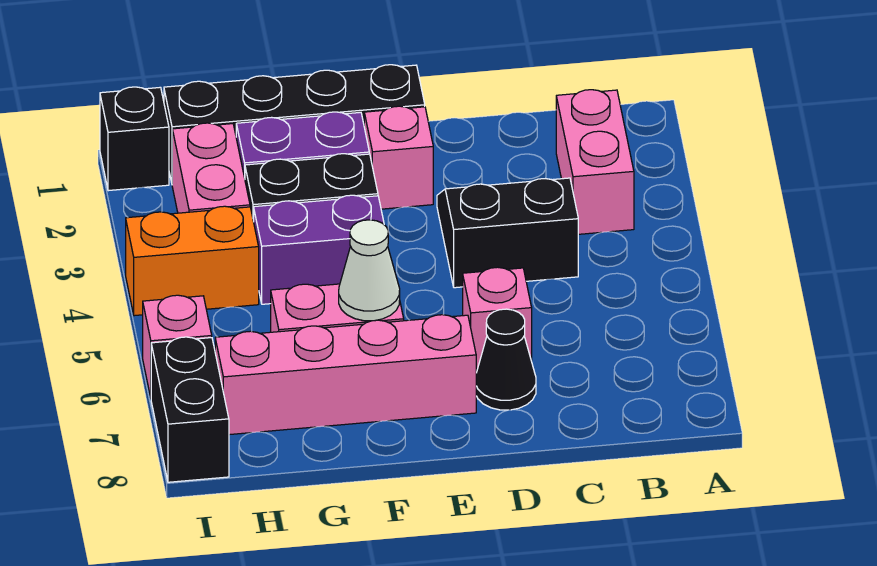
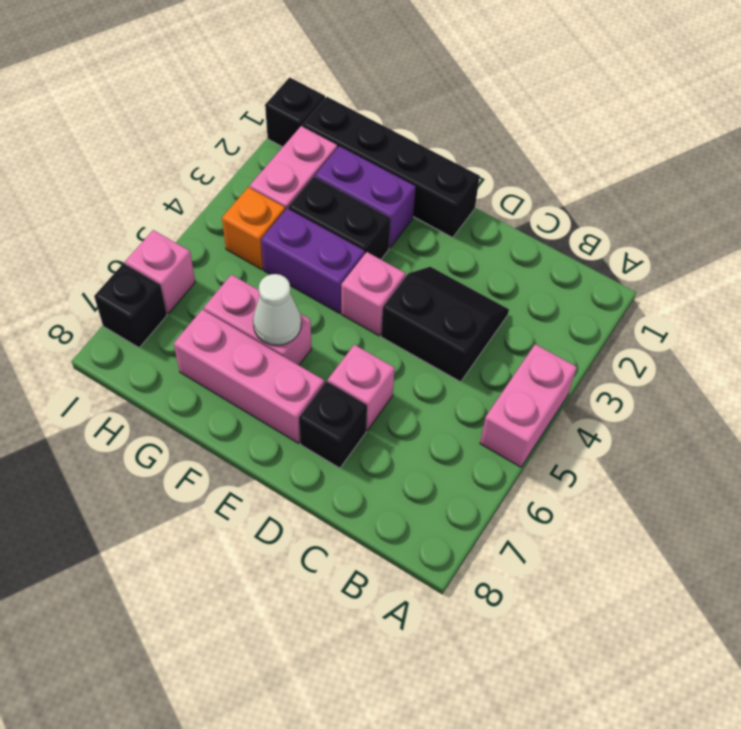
pink brick B2:B3 level 1 -> pink brick A4:A5 level 1
black cone D7 level 1 -> black brick D7 level 1
pink brick E2 level 1 -> pink brick E4 level 1
pink brick E7:H7 level 1 -> pink brick E7:G7 level 1
orange brick H4:I4 level 1 -> orange brick H4 level 1
black brick I7:I8 level 1 -> black brick I7 level 1

